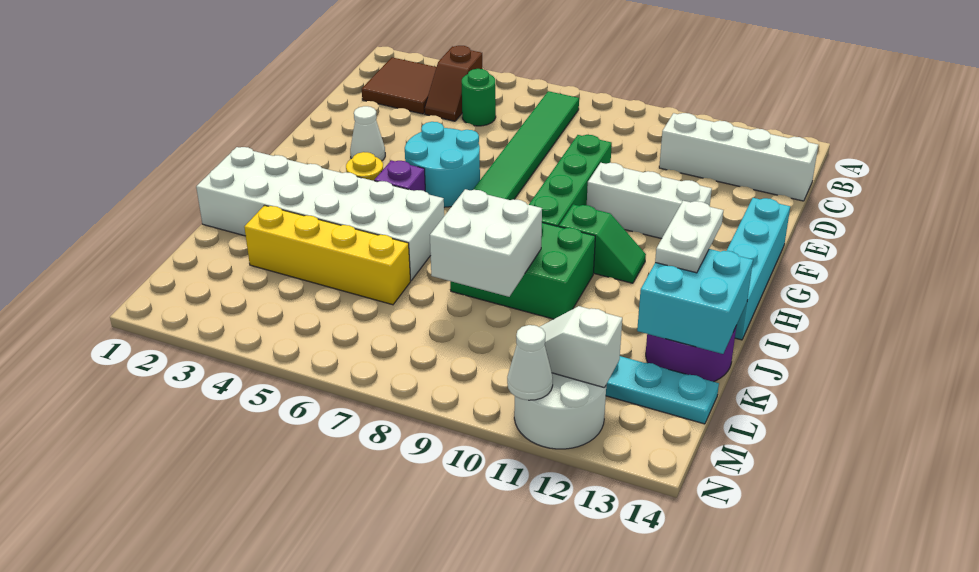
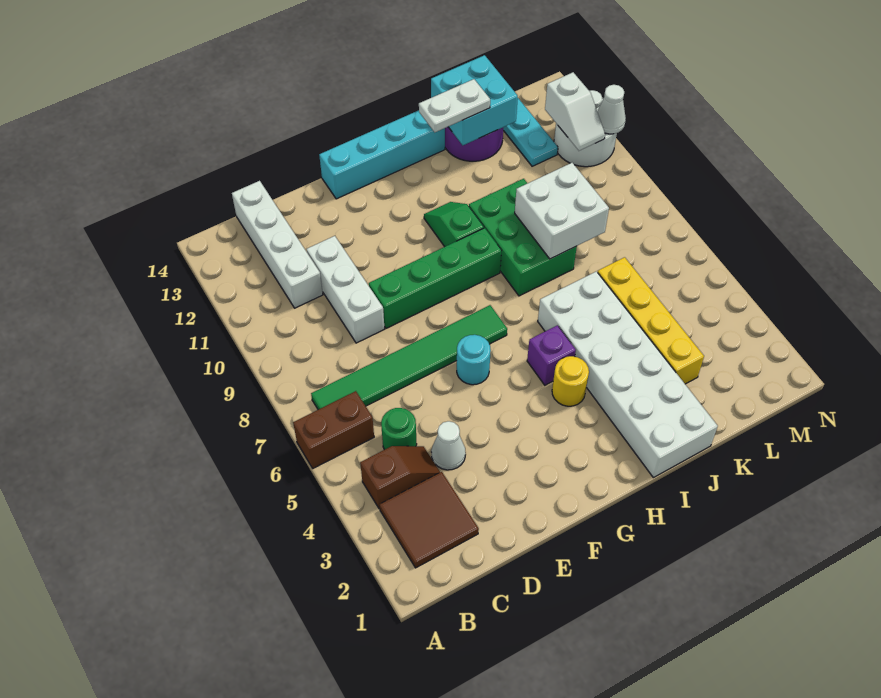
none -> brown brick A6:B6 level 1
white cone F3 level 1 -> white cone D4 level 1
cyan round brick F5:G6 level 1 -> cyan round brick F6 level 1
white brick F10:F12 level 1 -> white brick D9:D11 level 1

